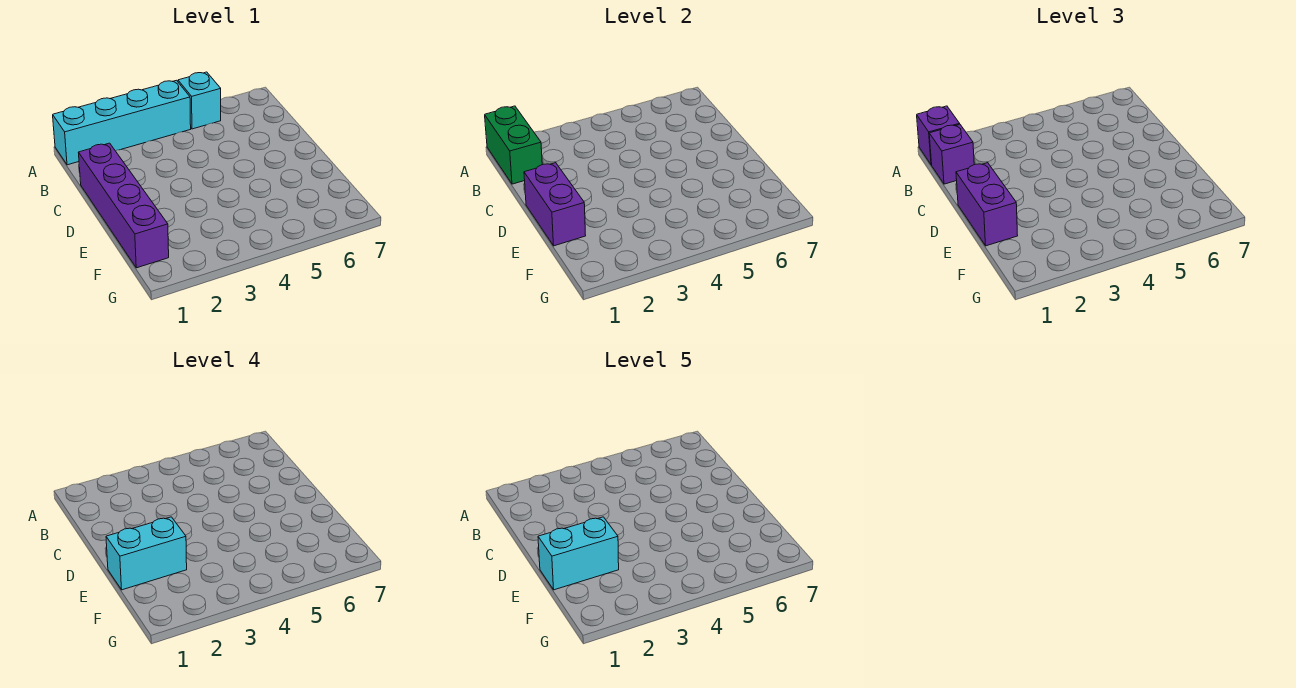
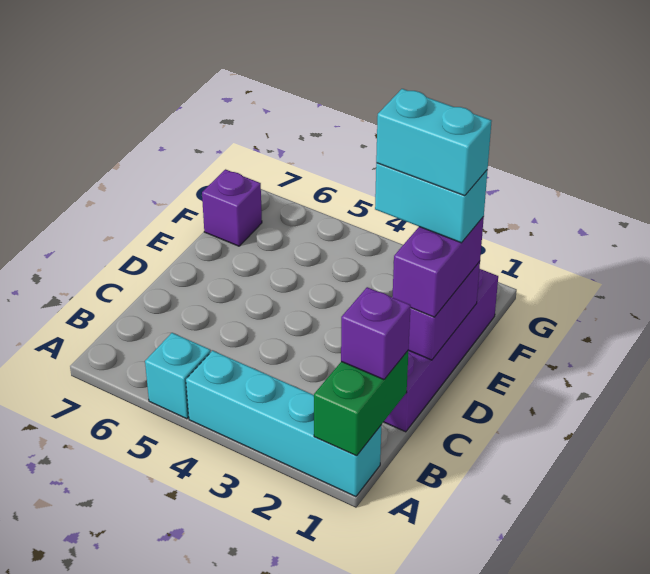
purple brick A1 level 3 -> purple brick F7 level 1

